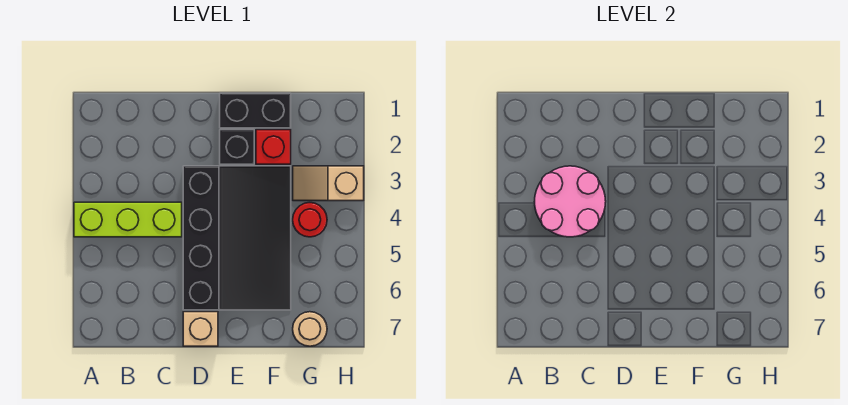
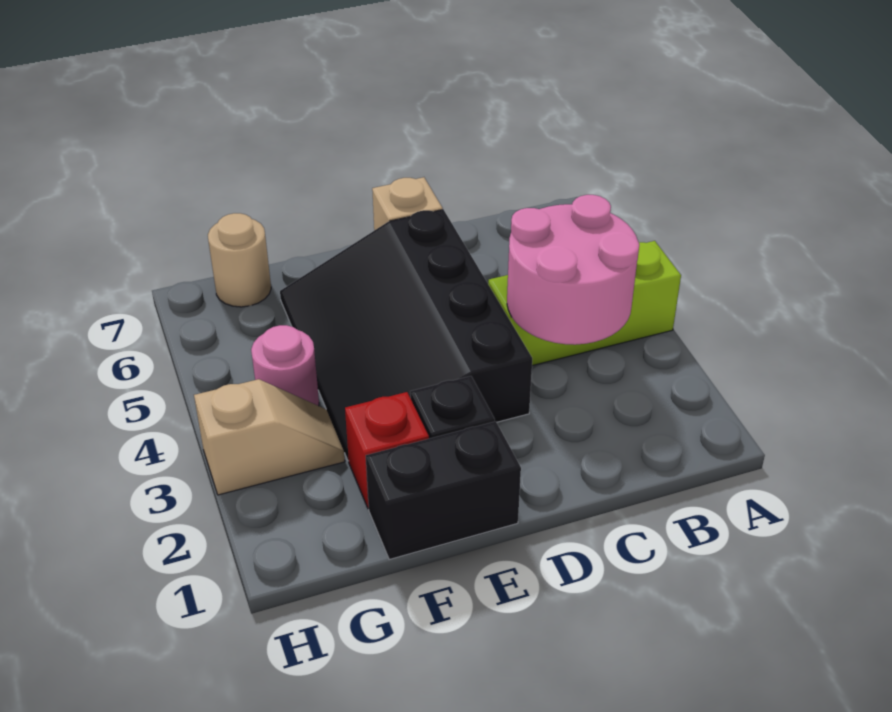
red round brick G4 level 1 -> pink round brick G4 level 1

